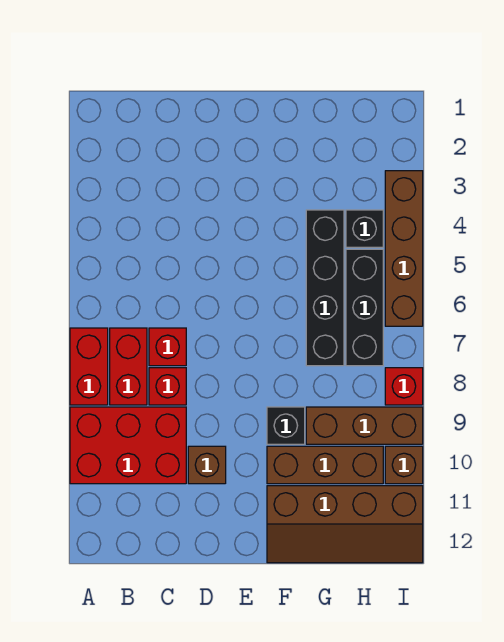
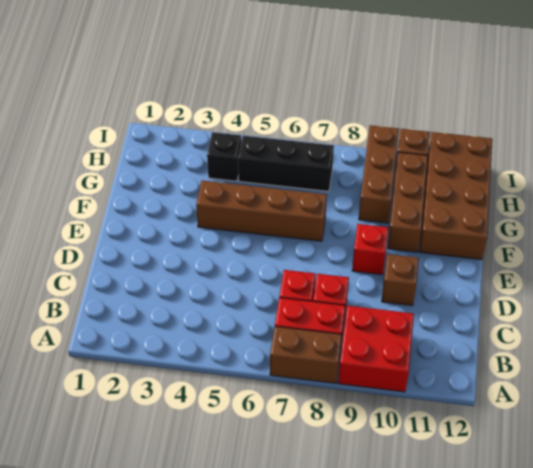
red brick A7:A8 level 1 -> brown brick A7:A8 level 1
red brick A9:C10 level 1 -> red brick A9:B10 level 1
black brick F9 level 1 -> none
brown slope F11:I12 level 1 top 11 -> brown brick F11:I12 level 1
black brick G4:G7 level 1 -> none
brown brick I3:I6 level 1 -> brown brick F4:F7 level 1
red brick I8 level 1 -> red brick E9 level 1

